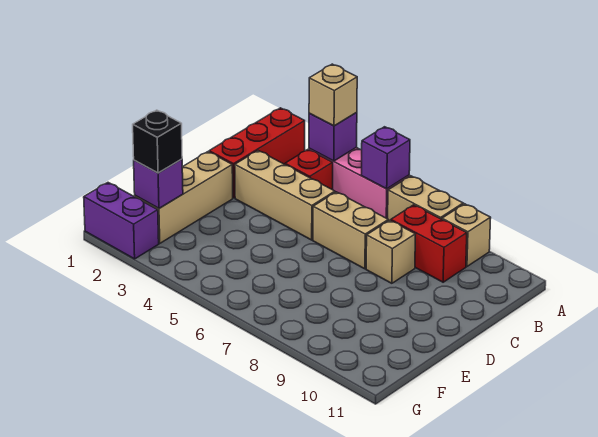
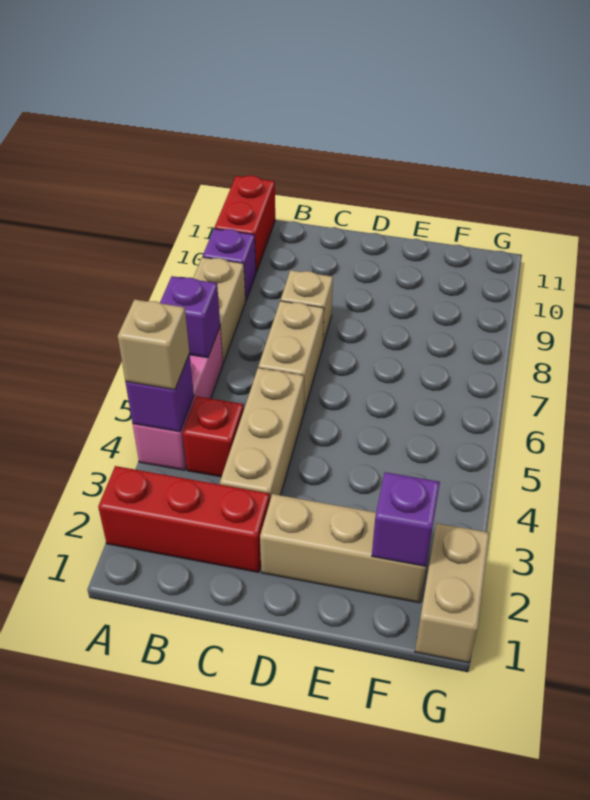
tan brick A9 level 1 -> purple brick A9 level 1
red brick B8:B9 level 1 -> red brick A10:A11 level 1
black brick F2 level 3 -> none
purple brick G1:G2 level 1 -> tan brick G1:G2 level 1

